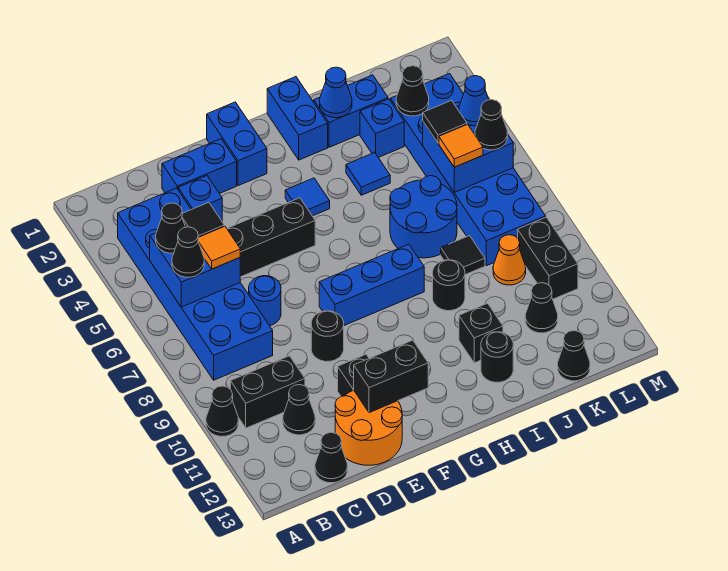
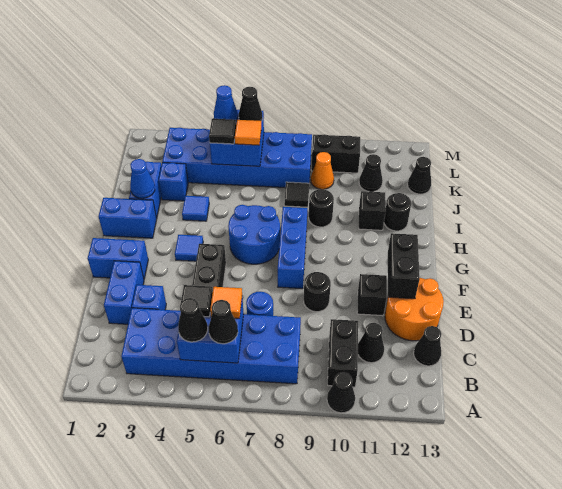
blue round brick I6:J7 level 1 -> blue round brick G6:H7 level 1
black cone K3 level 2 -> none

